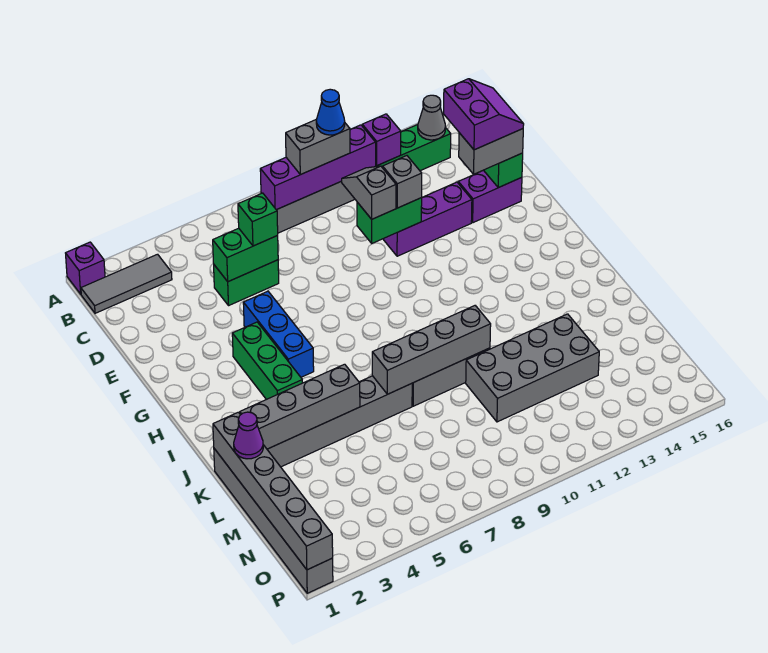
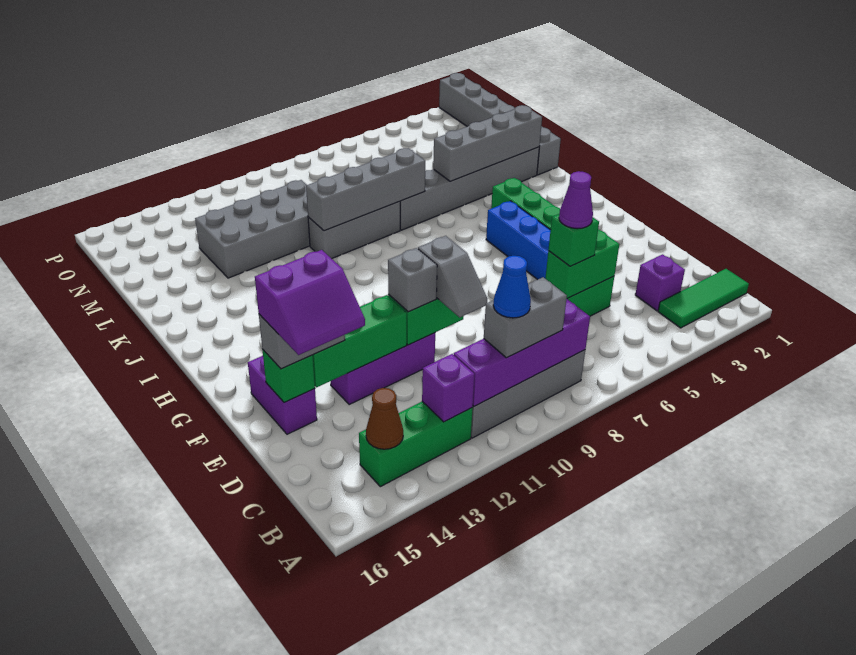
purple brick A1 level 1 -> purple brick C3 level 1
grey tile B1:B3 level 1 -> green tile B1:B3 level 1
grey cone B14 level 2 -> brown cone B14 level 2
purple slope D14:E15 level 4 top 14 -> purple slope D14:E15 level 4 top E
none -> green brick E12:E14 level 2
purple brick E14:E15 level 1 -> purple brick E15:F15 level 1
grey brick K1:P1 level 2 -> none
purple cone L1 level 3 -> purple cone D6 level 4

